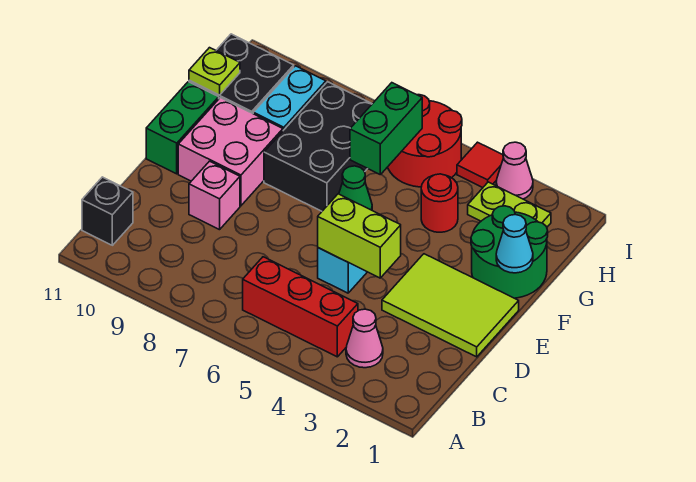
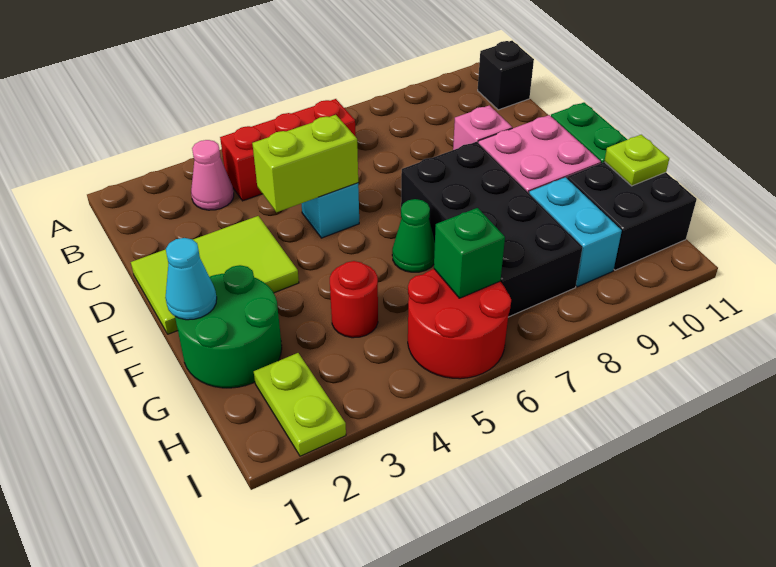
black brick F7:H8 level 1 -> black brick E7:H8 level 1
green brick G6:H6 level 2 -> green brick H6 level 2
lime plate H2:H3 level 1 -> lime plate H2:I2 level 1
pink cone I3 level 1 -> none
red tile I4 level 1 -> none

